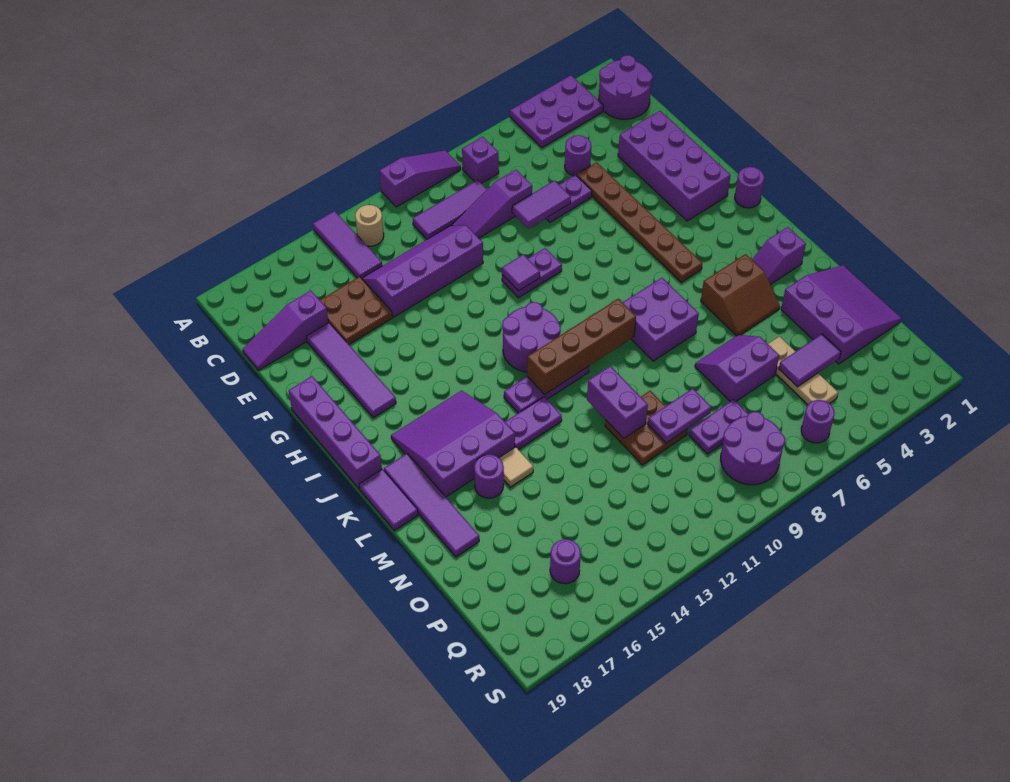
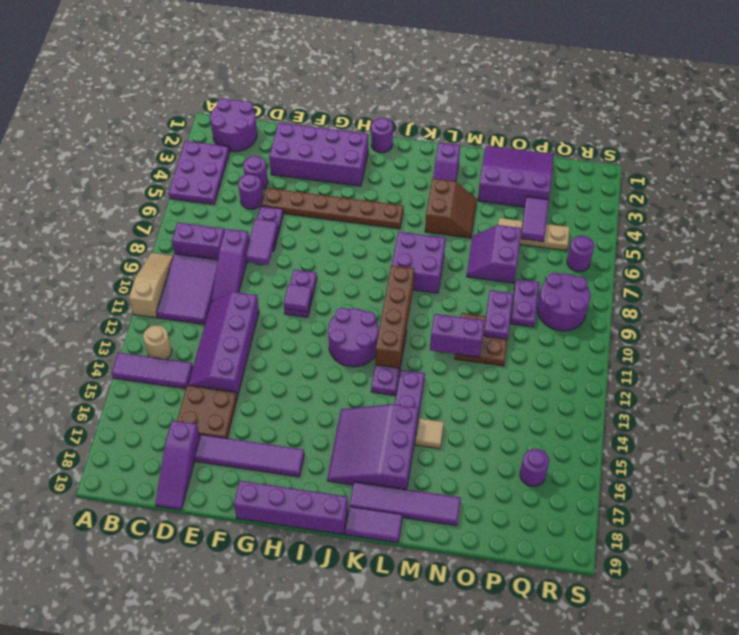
purple slope A9:A11 level 1 top 11 -> tan slope A9:A11 level 1 top 11
purple brick B8 level 1 -> purple brick B8:C8 level 1
purple tile C9:C11 level 1 -> purple tile B9:C11 level 1
purple round brick M16 level 1 -> purple round brick D4 level 1

